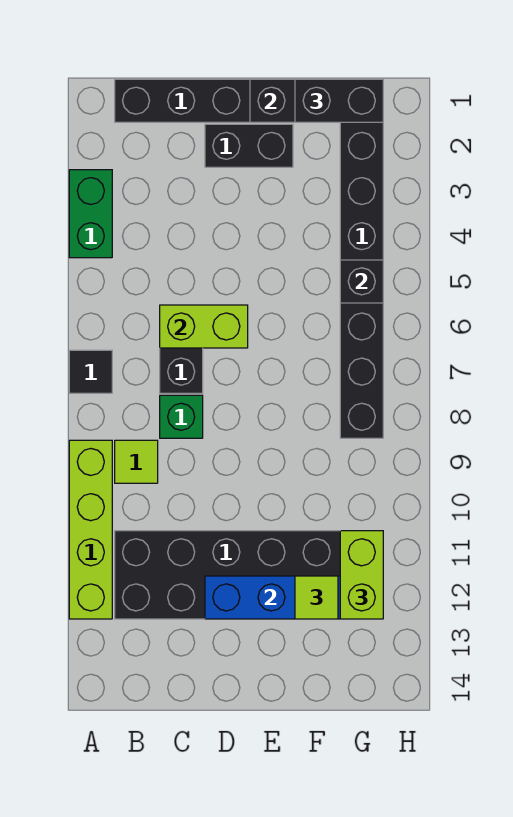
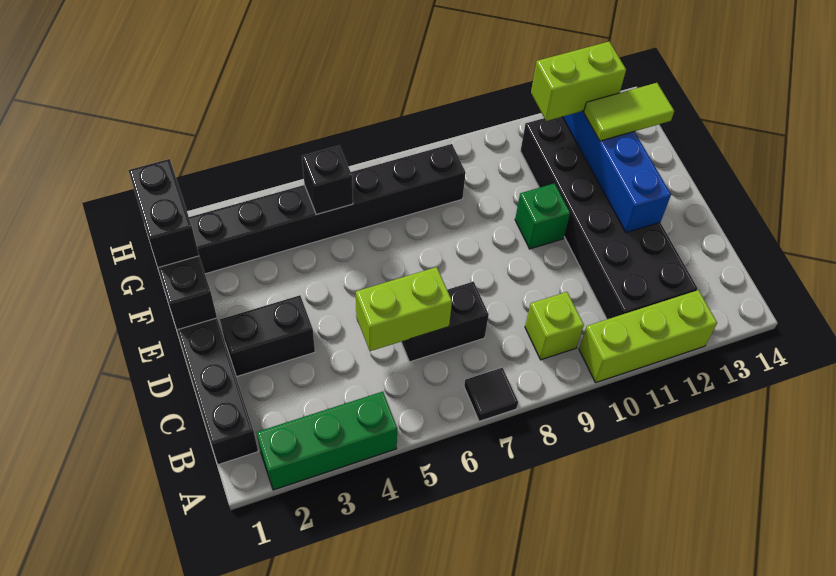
green brick A3:A4 level 1 -> green brick A2:A4 level 1
lime brick A9:A12 level 1 -> lime brick A10:A12 level 1
lime tile B9 level 1 -> lime brick B9 level 1
lime brick C6:D6 level 2 -> lime brick C5:C6 level 2
green brick C8 level 1 -> green brick E10 level 1
black brick D2:E2 level 1 -> black brick D2:D3 level 1
lime tile F12 level 3 -> lime tile F12:F13 level 3

